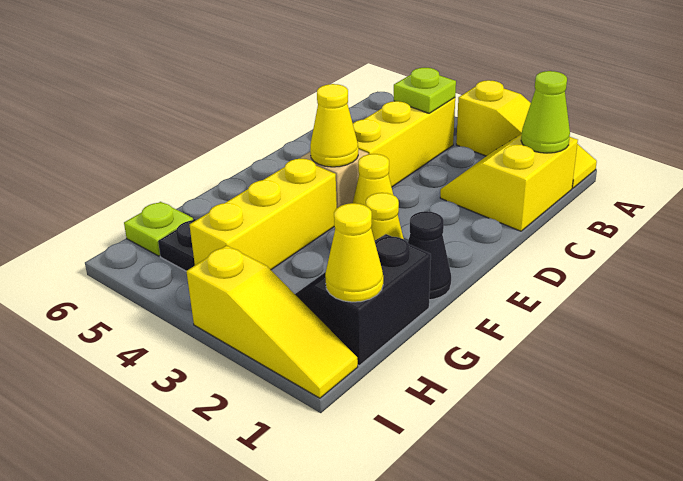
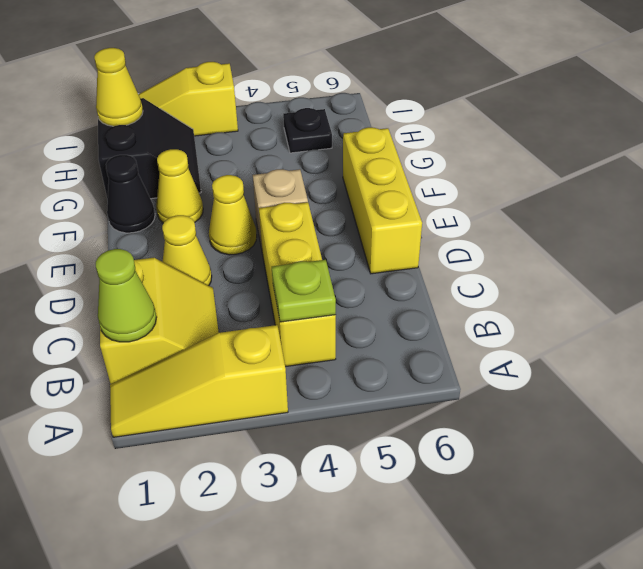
yellow cone E4 level 2 -> yellow cone D2 level 1
yellow brick F4:H4 level 1 -> yellow brick D6:F6 level 1
lime plate H6 level 1 -> none

